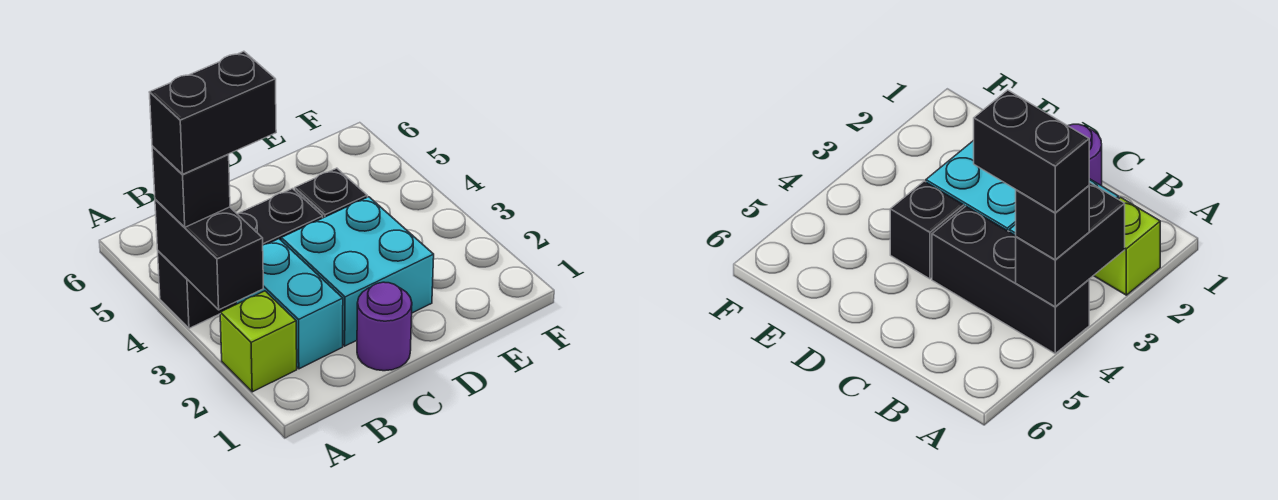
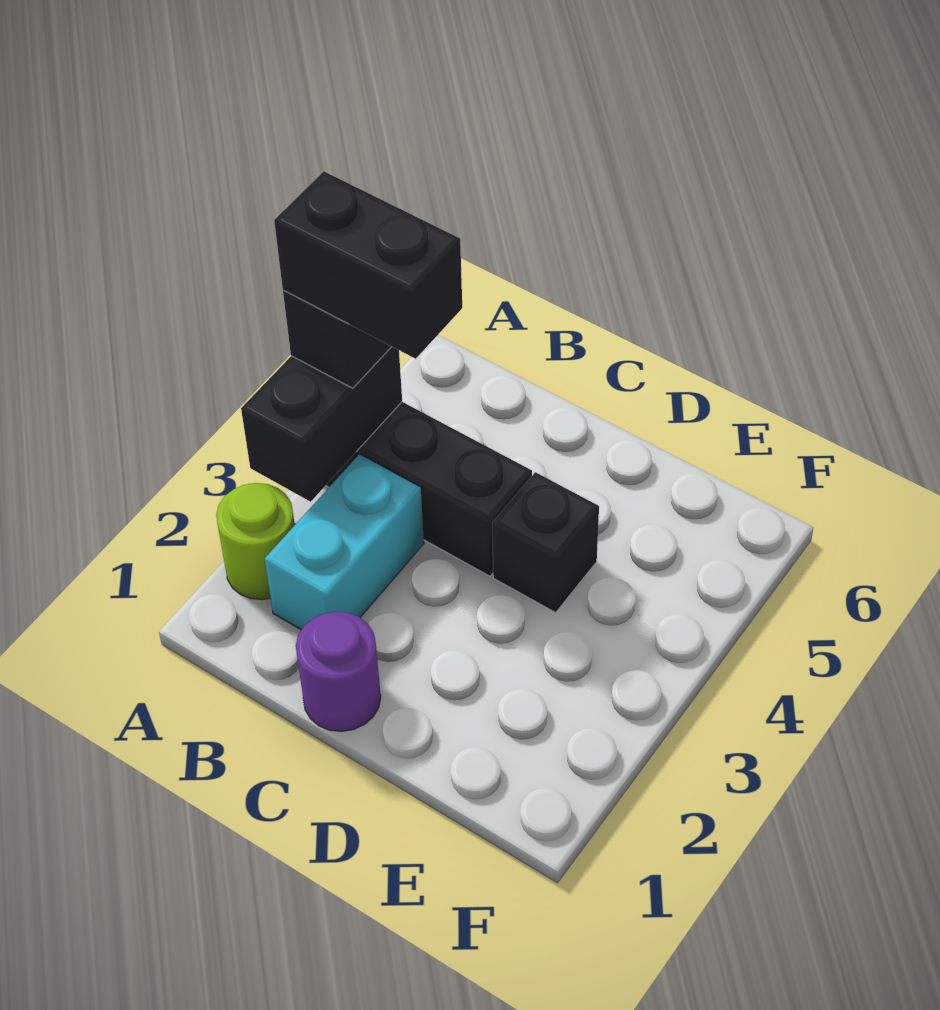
lime brick A2 level 1 -> lime round brick A2 level 1
cyan brick C2:D3 level 1 -> none

